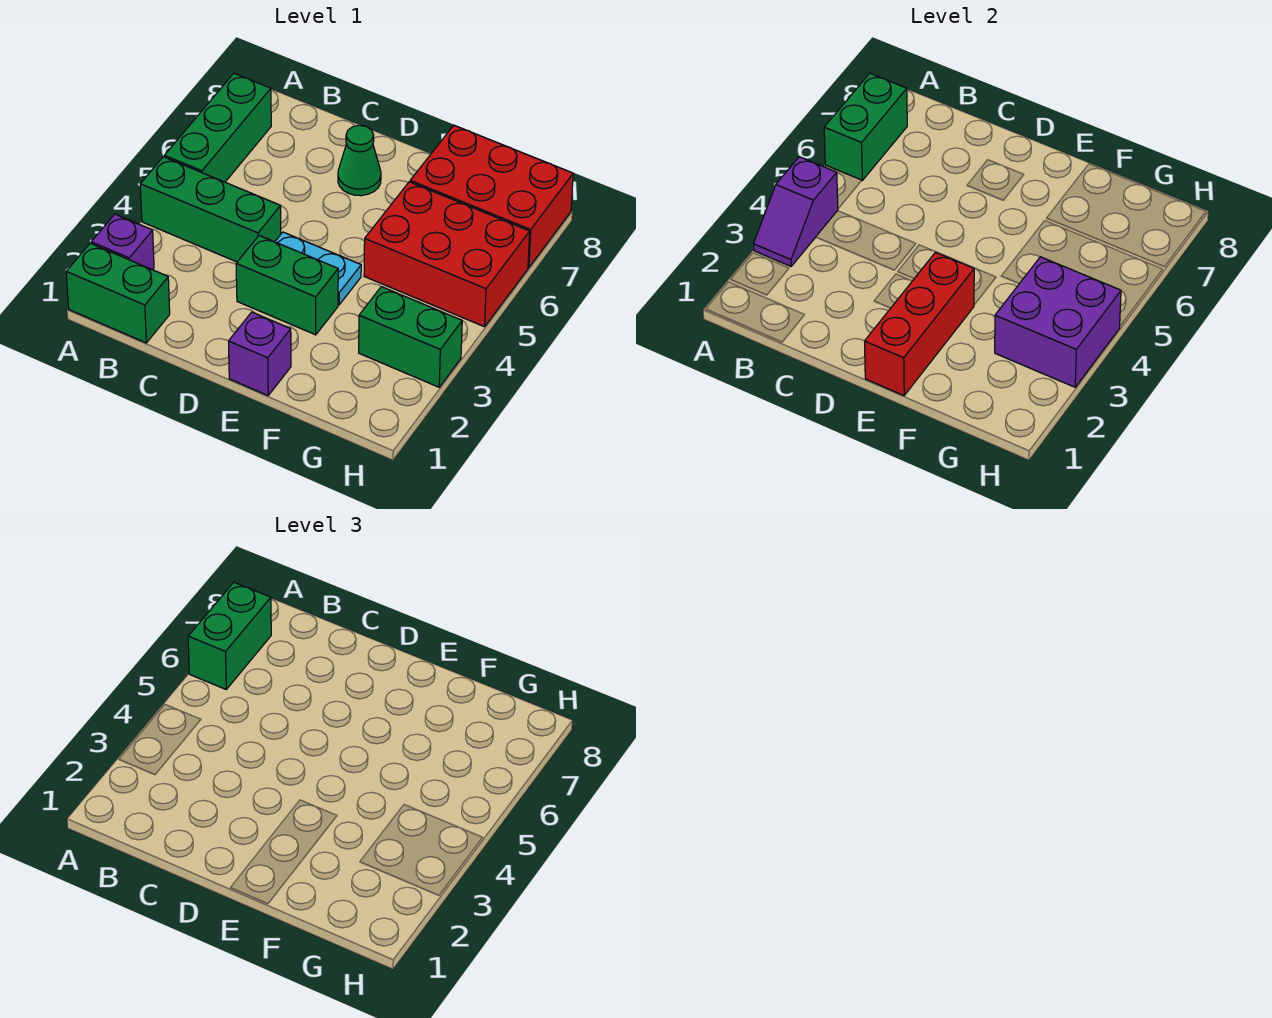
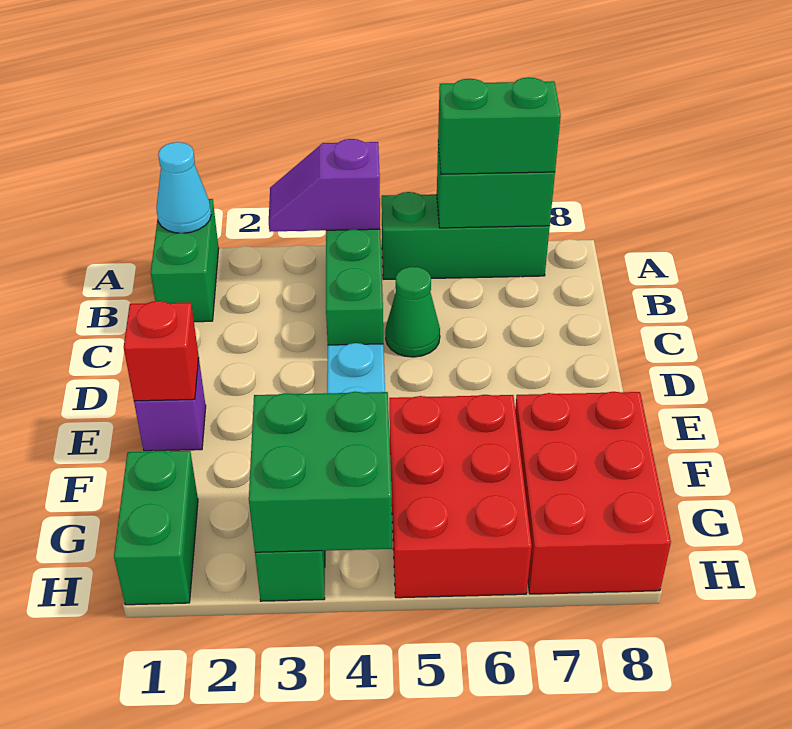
none -> cyan cone A1 level 2
purple brick A2 level 1 -> none
green brick D3:E3 level 1 -> green brick G1:H1 level 1
green cone D7 level 1 -> green cone C5 level 1
red brick E1:E3 level 2 -> red brick E1 level 2
purple brick G3:H4 level 2 -> green brick G3:H4 level 2

